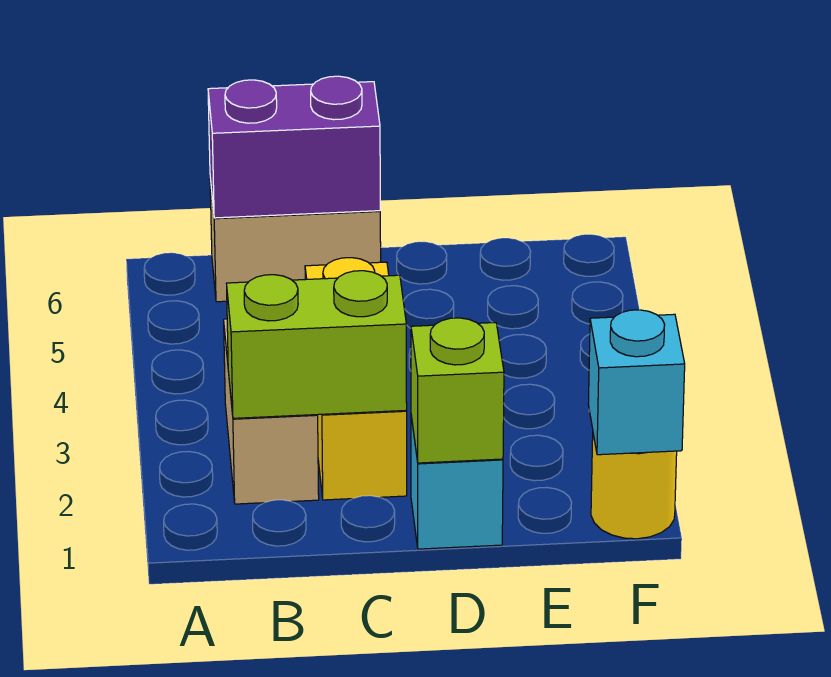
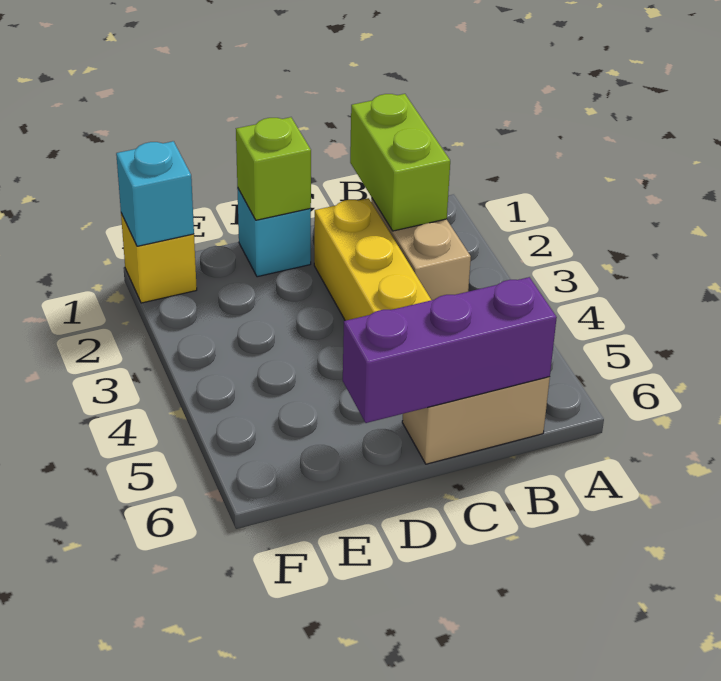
lime brick B2:C2 level 2 -> lime brick B1:B2 level 2
purple brick B6:C6 level 2 -> purple brick B6:D6 level 2
yellow round brick F1 level 1 -> yellow brick F1 level 1

